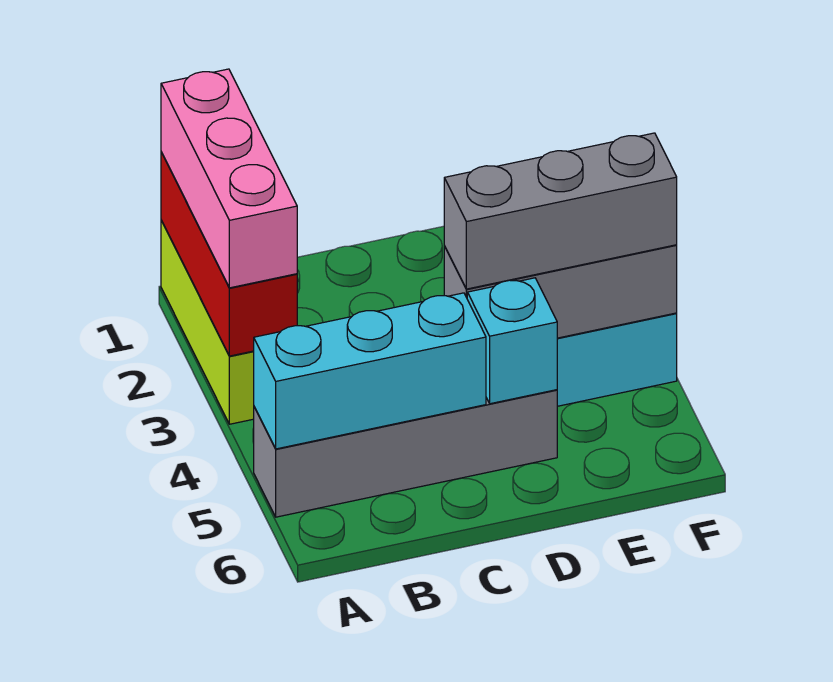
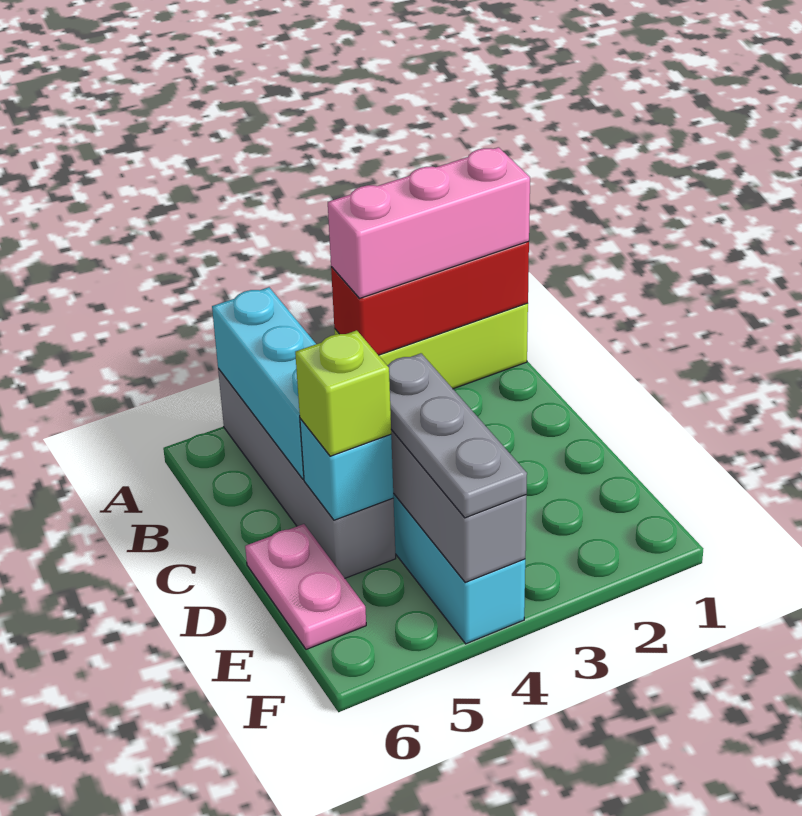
grey brick D4:F4 level 3 -> grey plate D4:F4 level 3
none -> lime brick D5 level 3
none -> pink plate D6:E6 level 1

